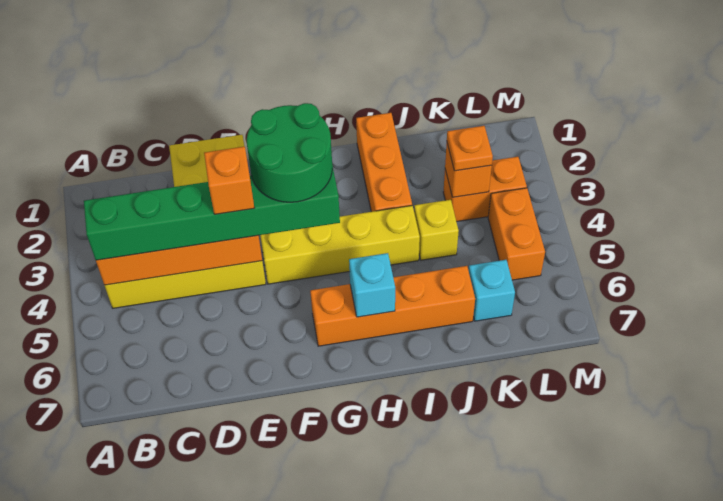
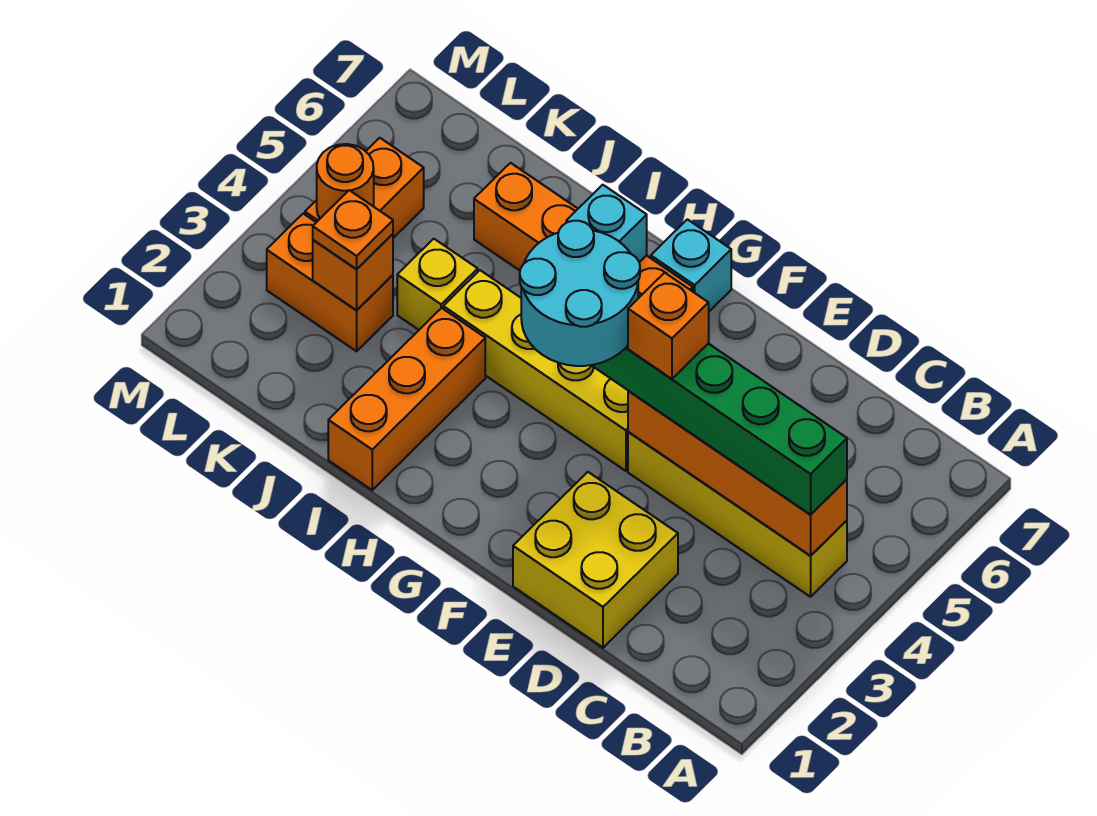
green round brick F3:G4 level 4 -> cyan round brick F3:G4 level 4
cyan brick K6 level 1 -> cyan brick G7 level 1
none -> orange round brick L4 level 2

